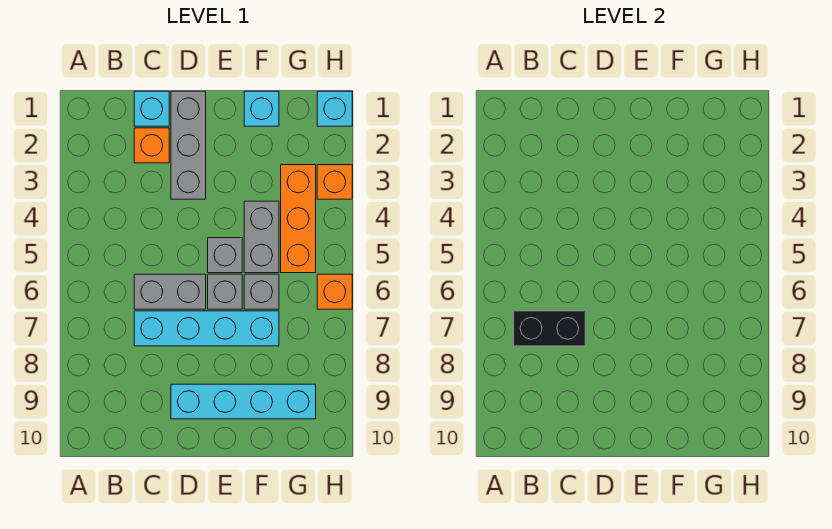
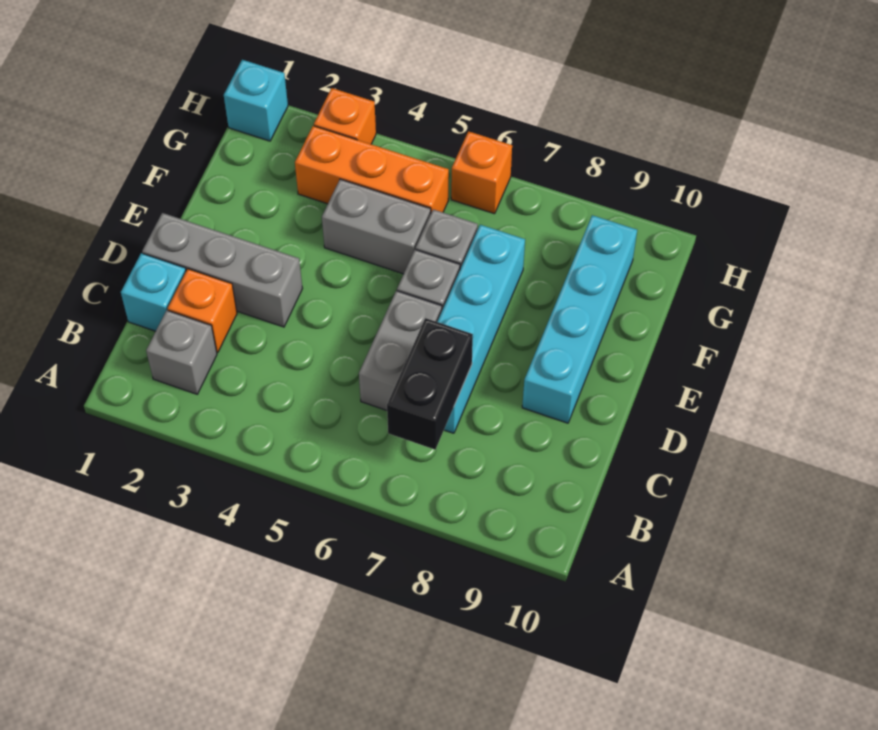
grey brick E5 level 1 -> grey brick B2 level 1
cyan brick F1 level 1 -> none

